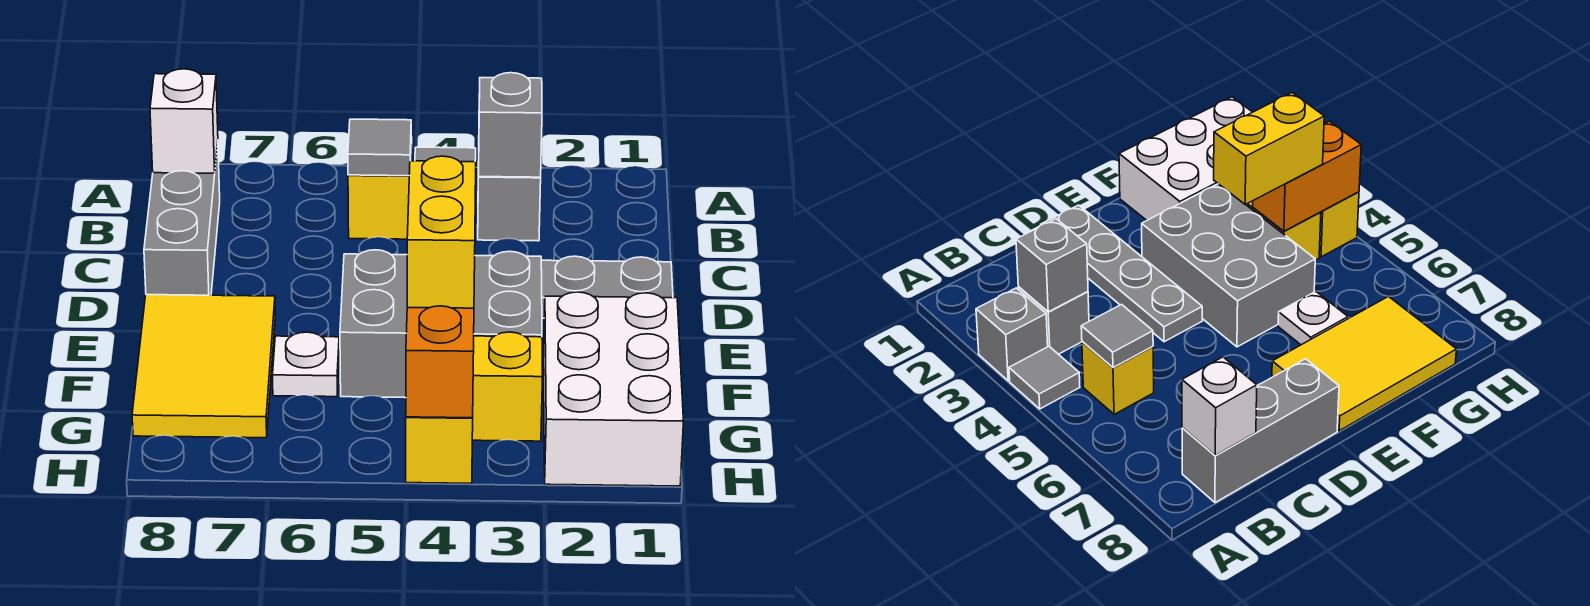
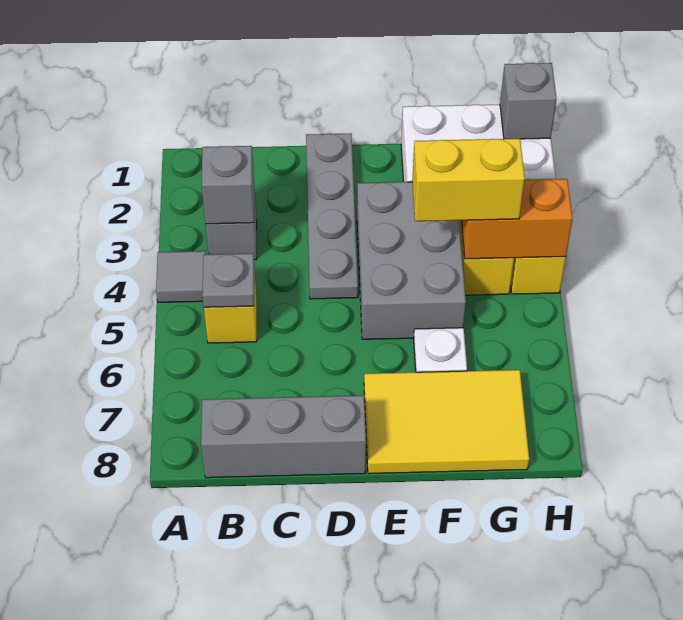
grey brick A3 level 1 -> grey brick H1 level 2
grey tile B5 level 2 -> grey plate B5 level 2
white brick B8 level 2 -> none

